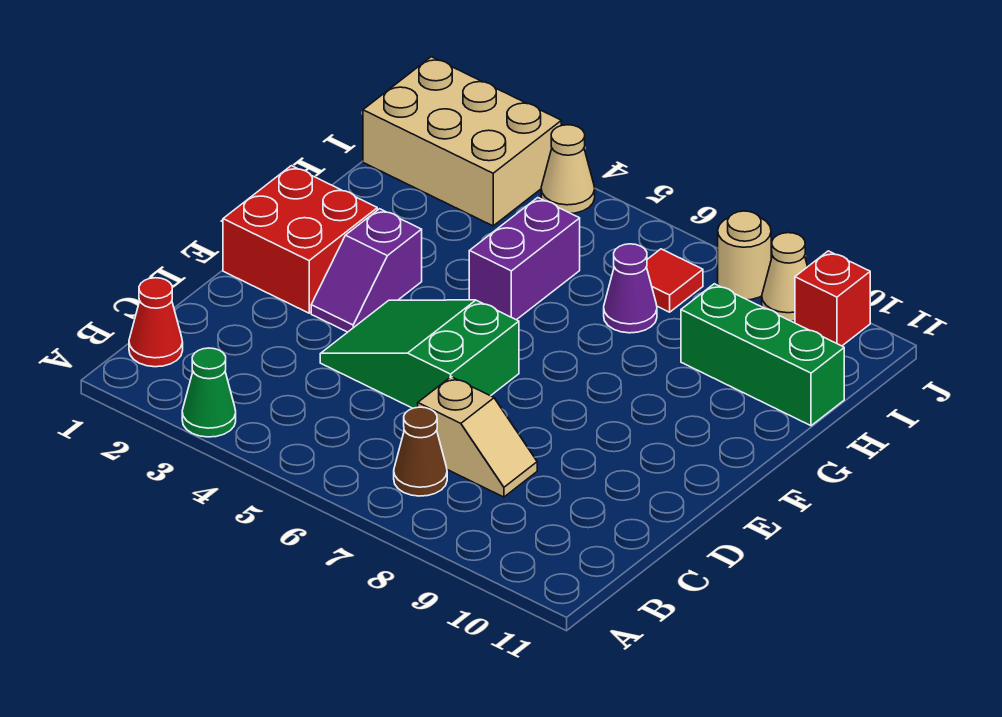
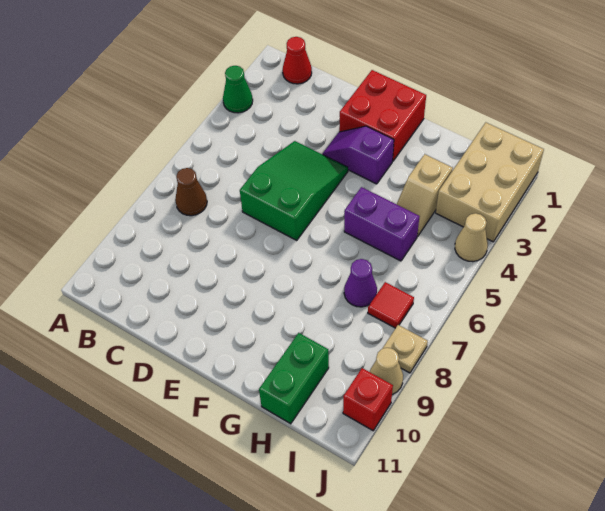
tan slope C7:C8 level 1 top 7 -> tan slope H3:H4 level 1 top 3
green brick H9:H11 level 1 -> green brick H10:H11 level 1
tan round brick J8 level 1 -> tan plate J8 level 1

